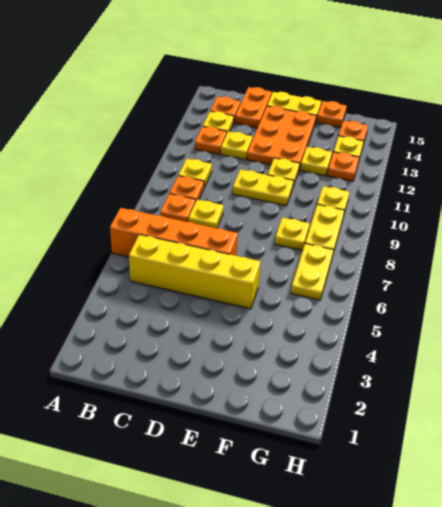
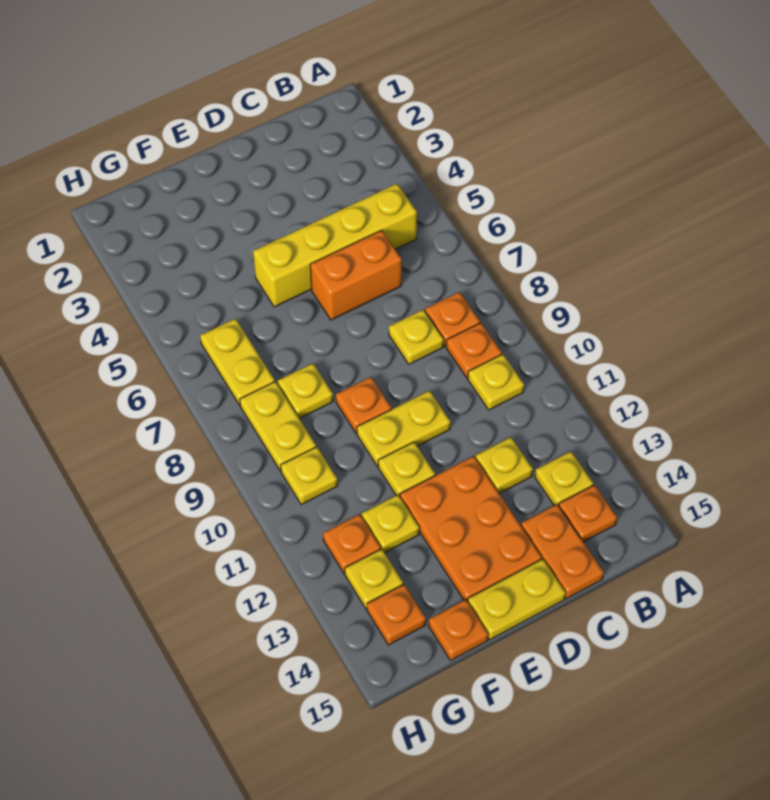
orange brick A6:D6 level 1 -> orange brick C6:D6 level 1
orange plate B12 level 1 -> orange plate E9 level 1

